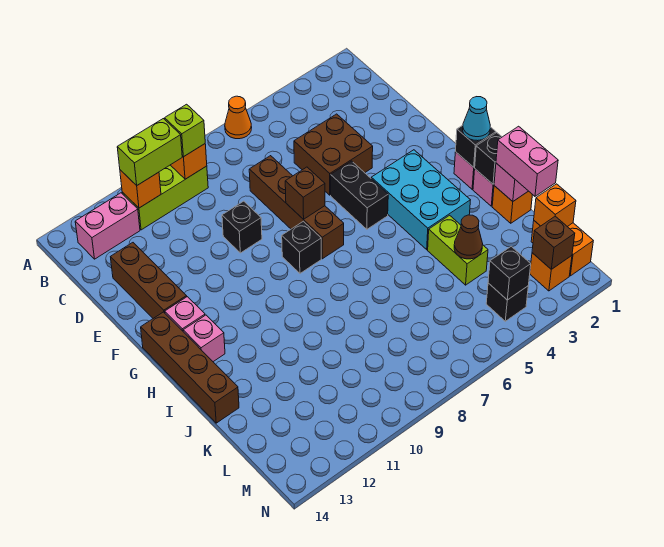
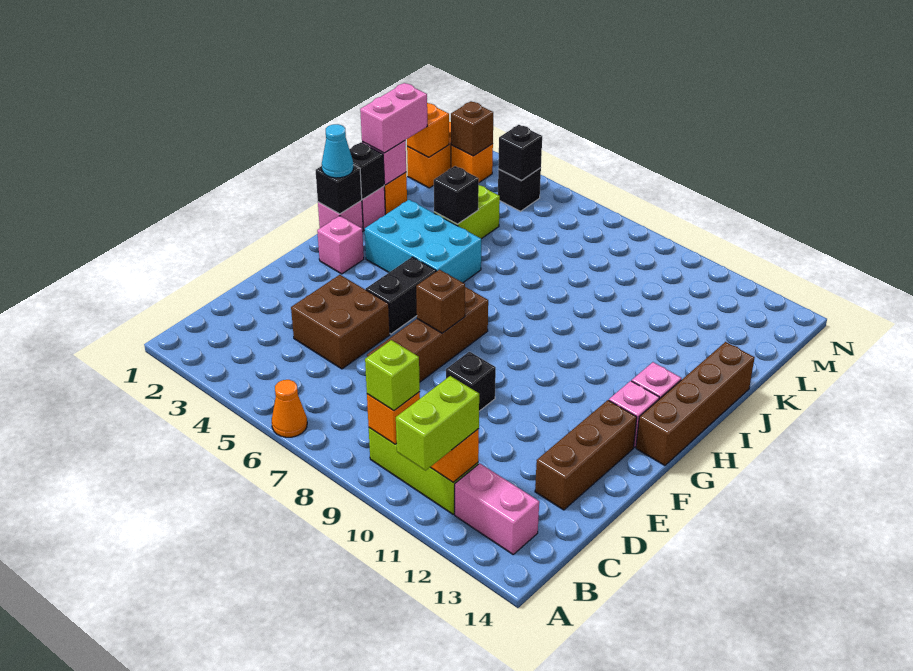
lime brick B10:B11 level 3 -> lime brick A11:B11 level 3
none -> pink brick G2 level 1
cyan brick G3:I4 level 1 -> cyan brick H3:I5 level 1
black brick G8 level 1 -> black brick J4 level 2
brown cone K4 level 2 -> none

